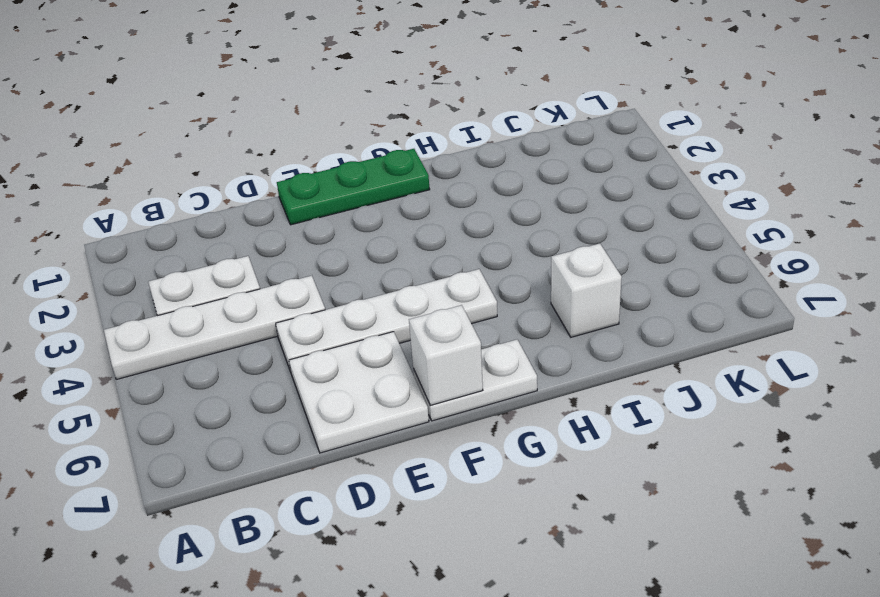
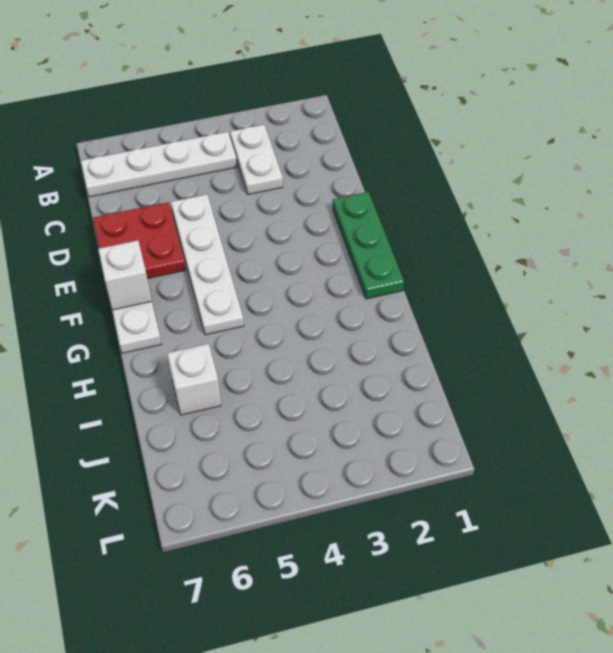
white plate A4:D4 level 1 -> white plate B4:B7 level 1
white plate D6:E7 level 1 -> red plate D6:E7 level 1

